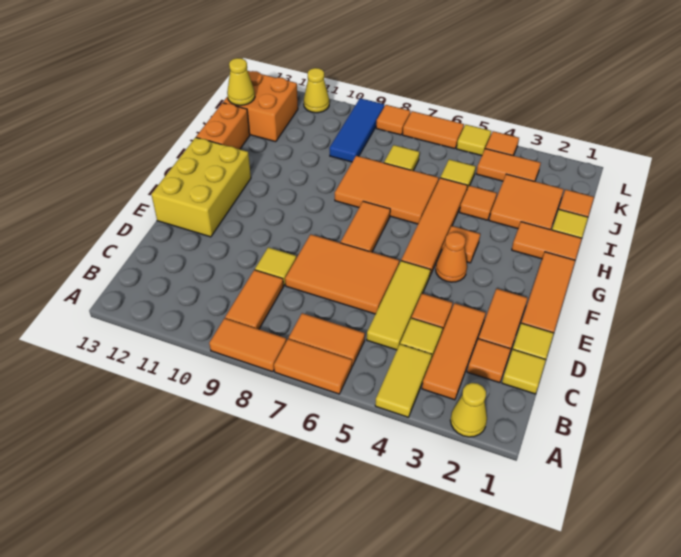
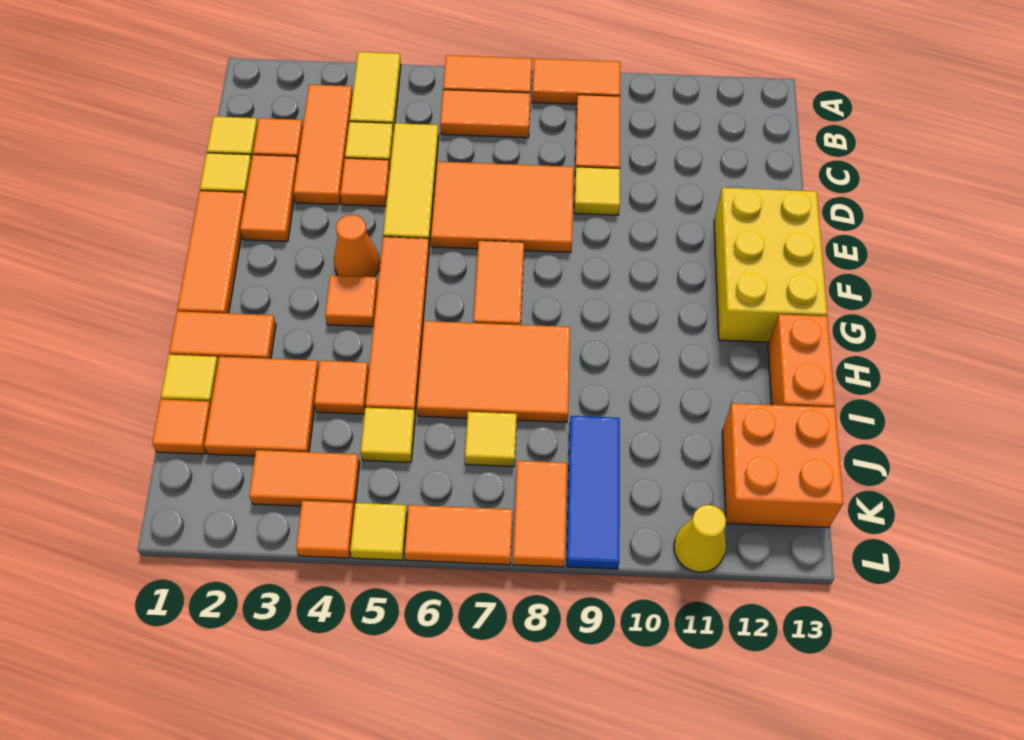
yellow cone A2 level 1 -> none
yellow cone J13 level 2 -> none
orange tile L8 level 1 -> orange tile K8:L8 level 1

